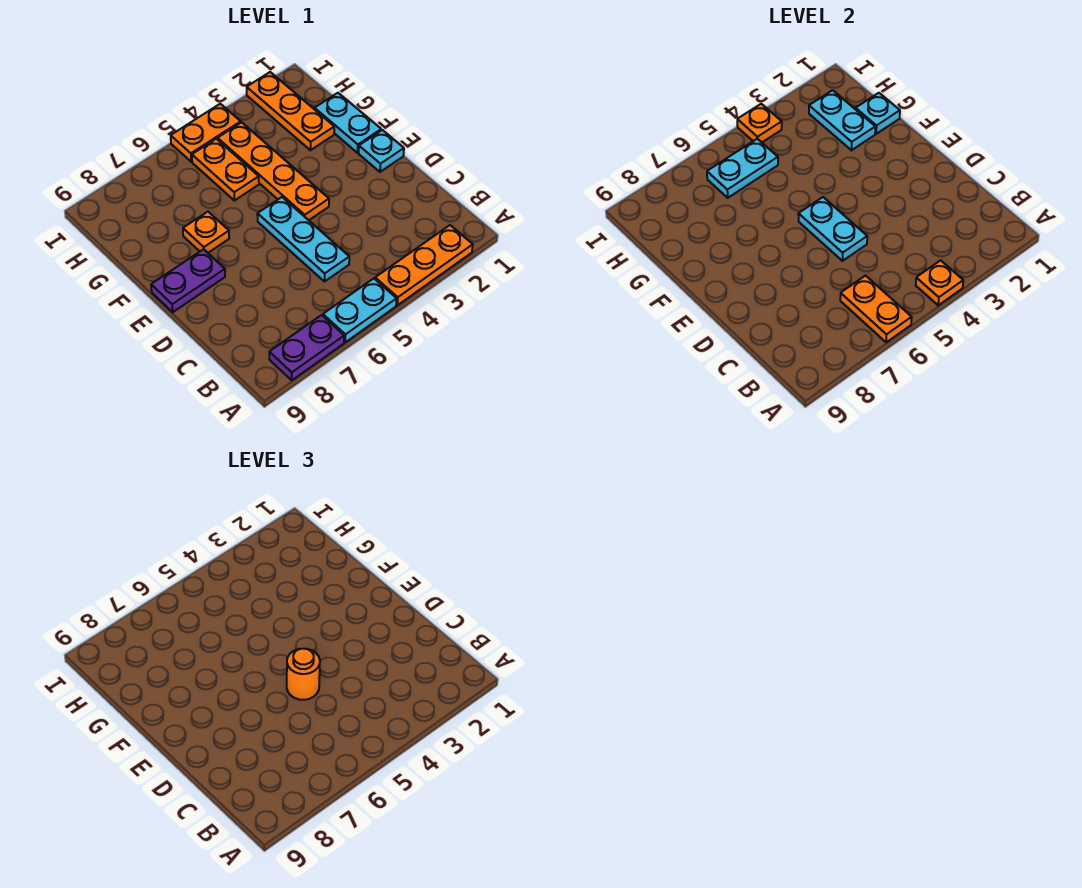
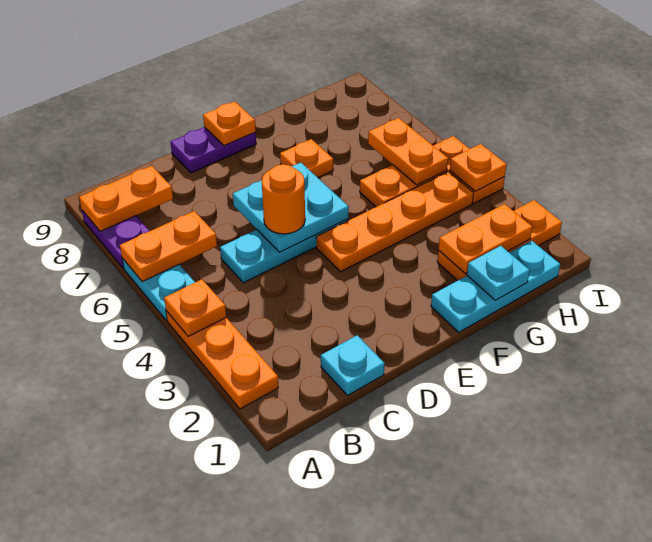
none -> orange plate A8:B8 level 2
cyan plate D5:E5 level 2 -> cyan plate D5:E6 level 2
cyan plate E1 level 1 -> cyan plate C1 level 1
purple plate E8:E9 level 1 -> purple plate D9:E9 level 1
none -> orange plate E9 level 2
cyan plate F1:G1 level 1 -> cyan plate F1:H1 level 1
cyan plate G2:H2 level 2 -> orange plate G2:H2 level 2
cyan plate H5:H6 level 2 -> orange plate H5:H6 level 2

